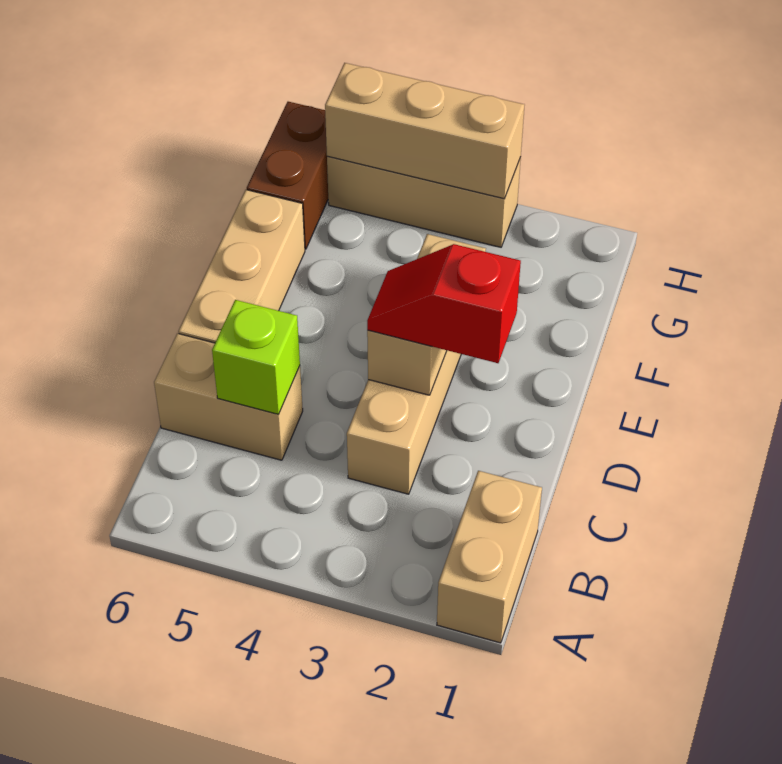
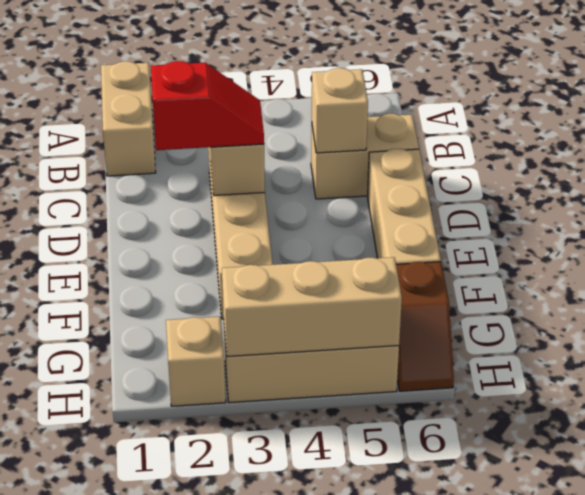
lime brick C5 level 2 -> tan brick C5 level 2
brown brick G6:H6 level 1 -> brown slope G6:H6 level 1 top G
none -> tan brick H2 level 1

